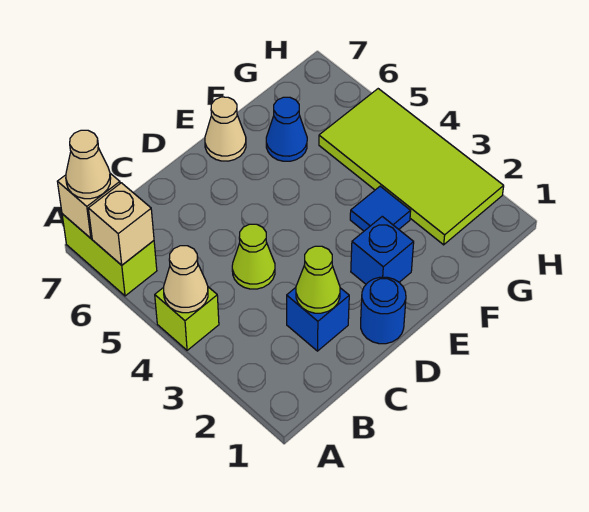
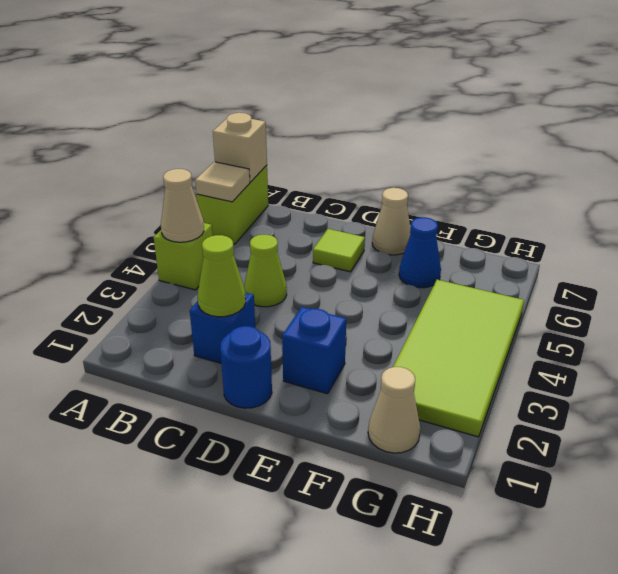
tan brick A6 level 2 -> tan tile A6 level 2
tan cone A7 level 3 -> tan cone G1 level 1
none -> lime tile D6 level 1
blue tile F3 level 1 -> none

